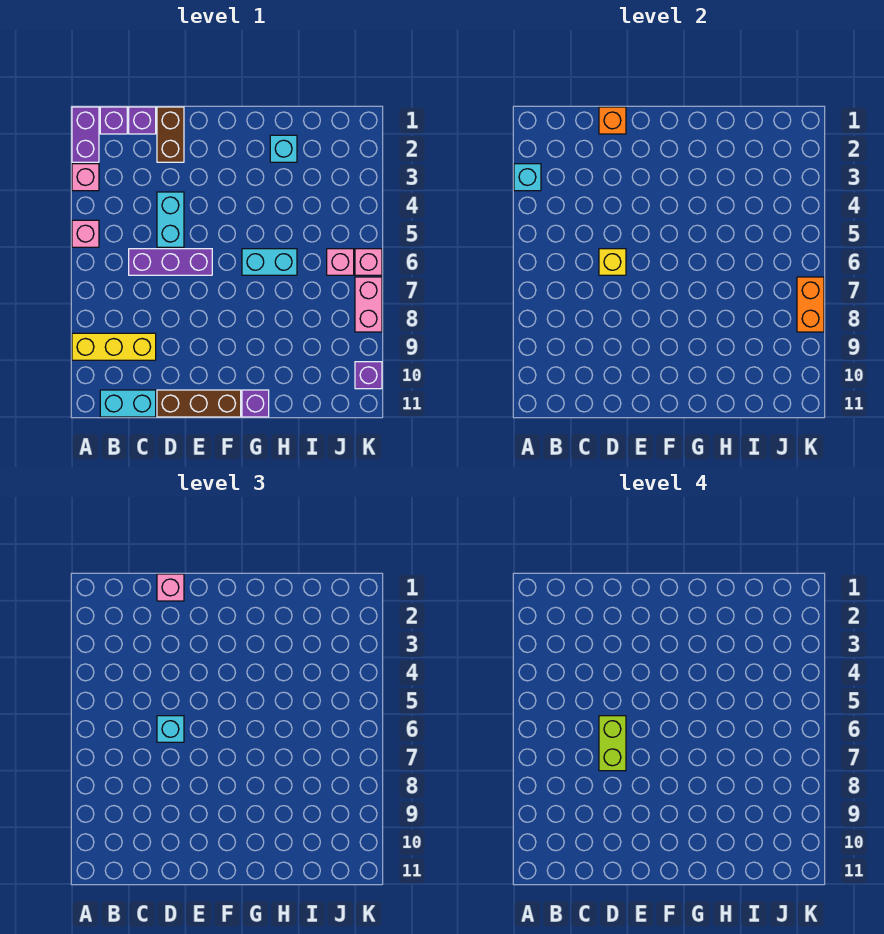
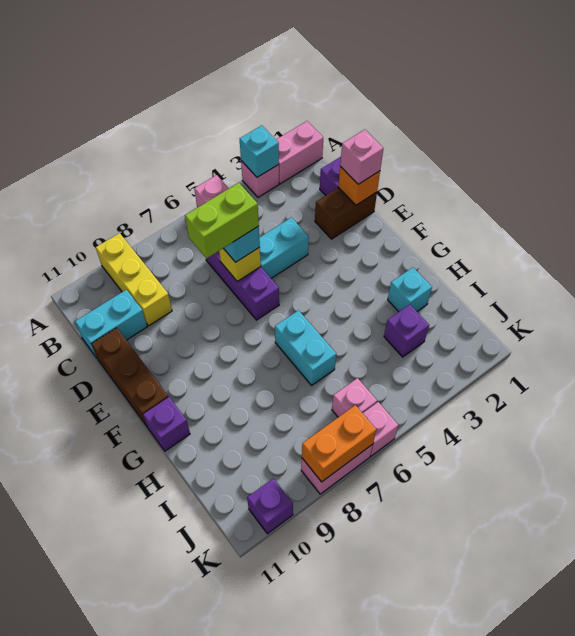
purple brick A1:A2 level 1 -> pink brick A1:A2 level 1
purple brick B1 level 1 -> purple brick I3 level 1
cyan brick B11:C11 level 1 -> cyan brick C10:C11 level 1

